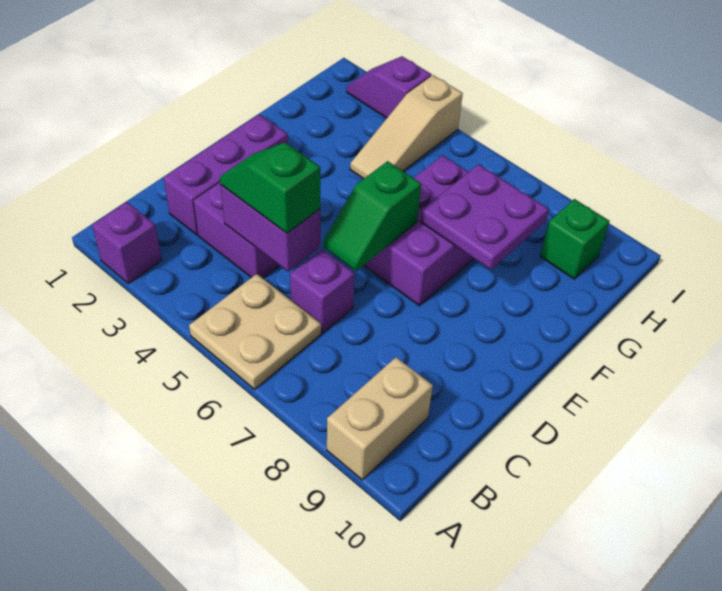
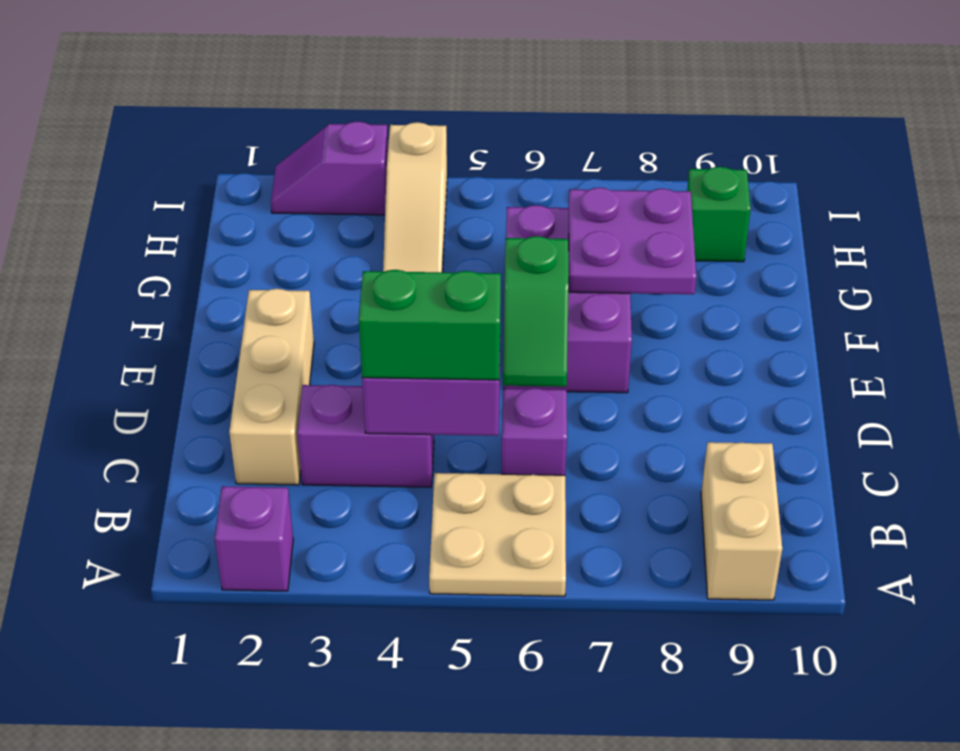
purple brick C2:E2 level 1 -> tan brick C2:E2 level 1
green slope C4:C5 level 3 top 5 -> green brick C4:C5 level 3

